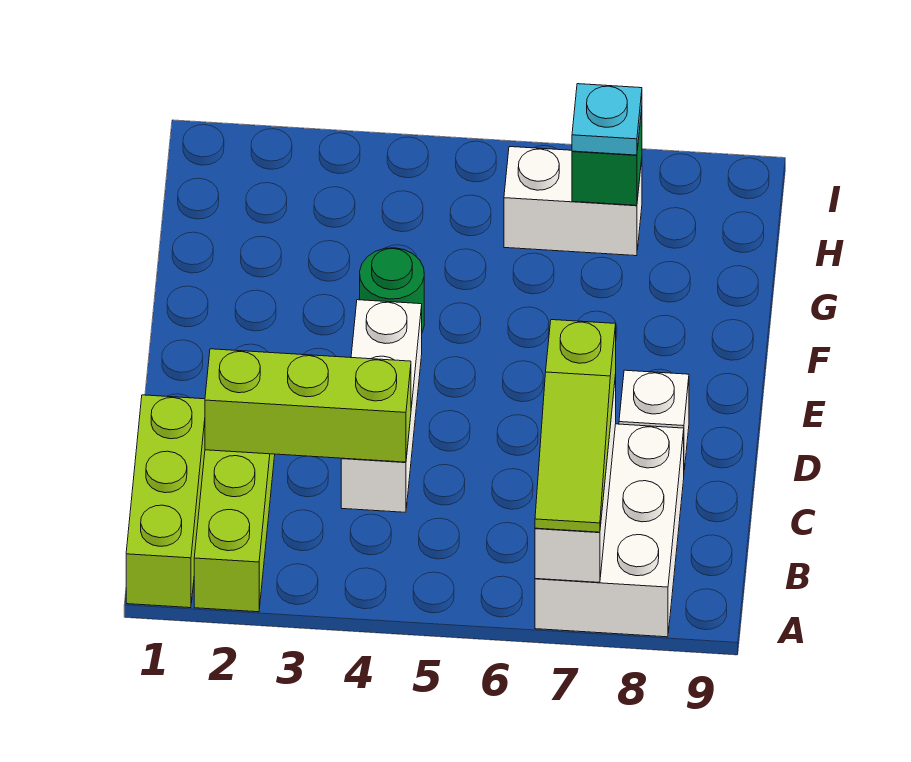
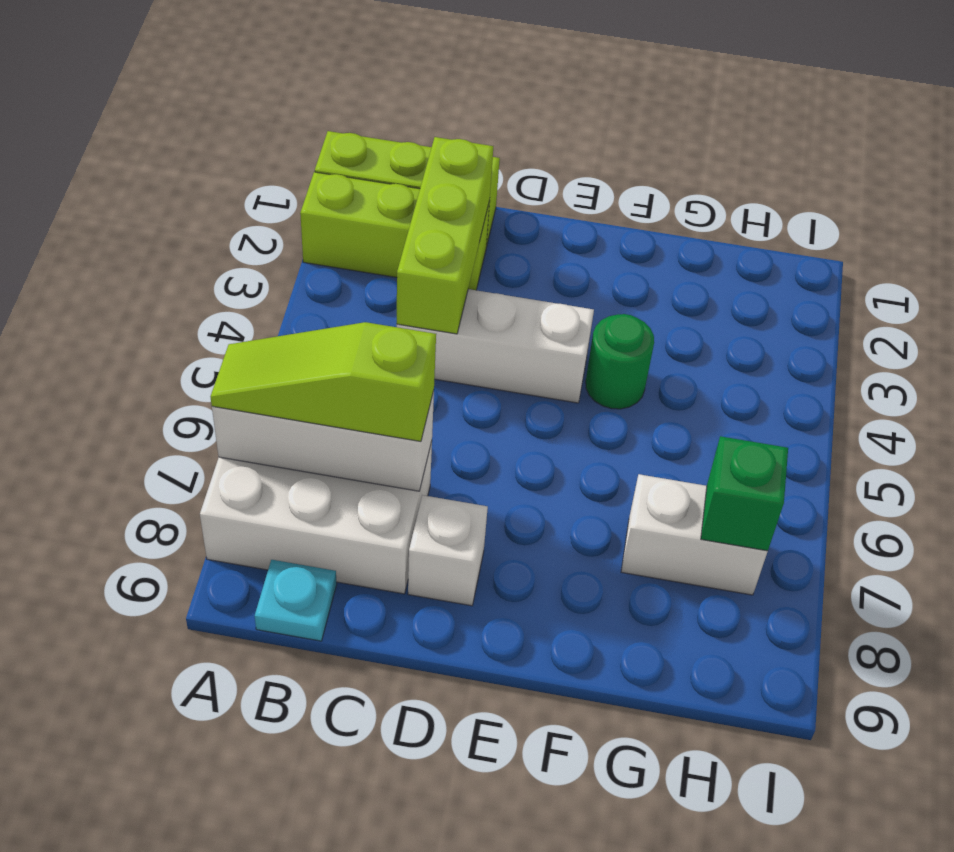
white brick H6:H7 level 1 -> white brick G7:H7 level 1
cyan plate H7 level 3 -> cyan plate B9 level 1

